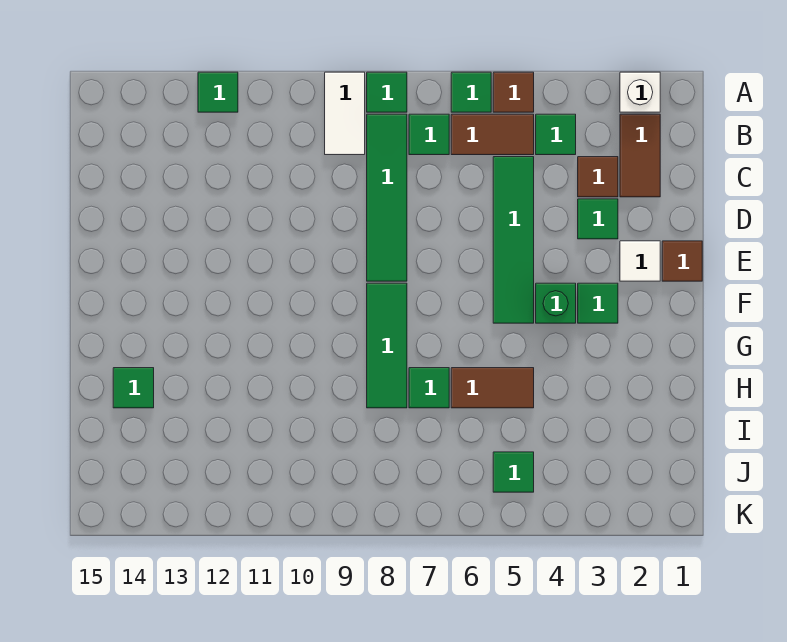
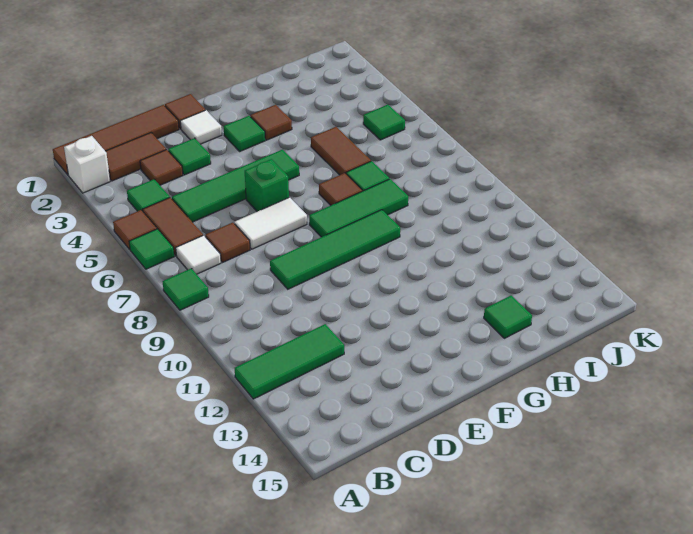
none -> brown tile A1:D1 level 1
white tile A9:B9 level 1 -> white tile D7:E7 level 1
green tile A12 level 1 -> green tile A12:C12 level 1
green tile B7 level 1 -> white tile B7 level 1
green tile B8:E8 level 1 -> green tile D9:G9 level 1
none -> brown tile C7 level 1
green brick F4 level 1 -> green brick E6 level 1
none -> brown tile G3 level 1
none -> brown tile G7 level 1

